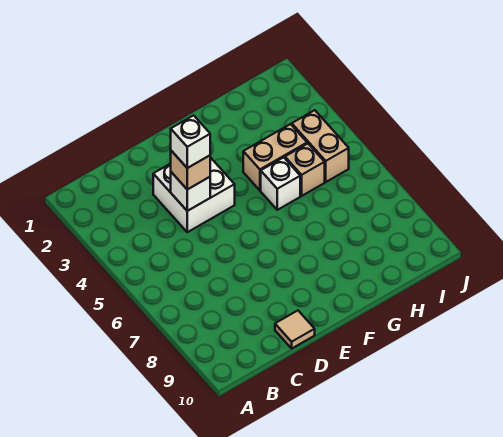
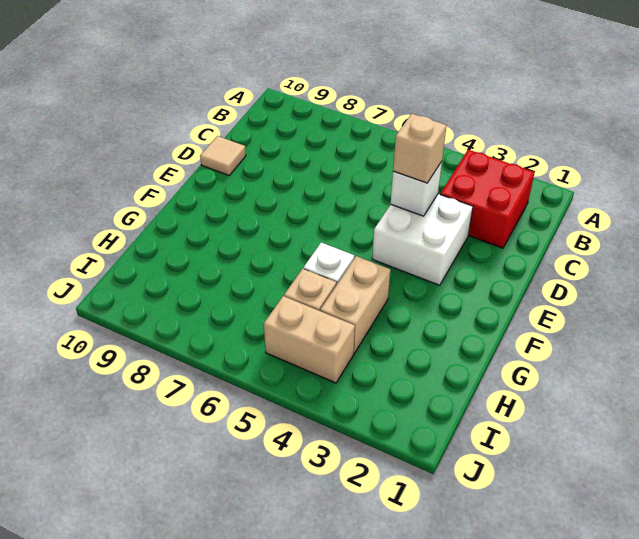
none -> red brick B2:C3 level 1
white brick D4 level 4 -> none

